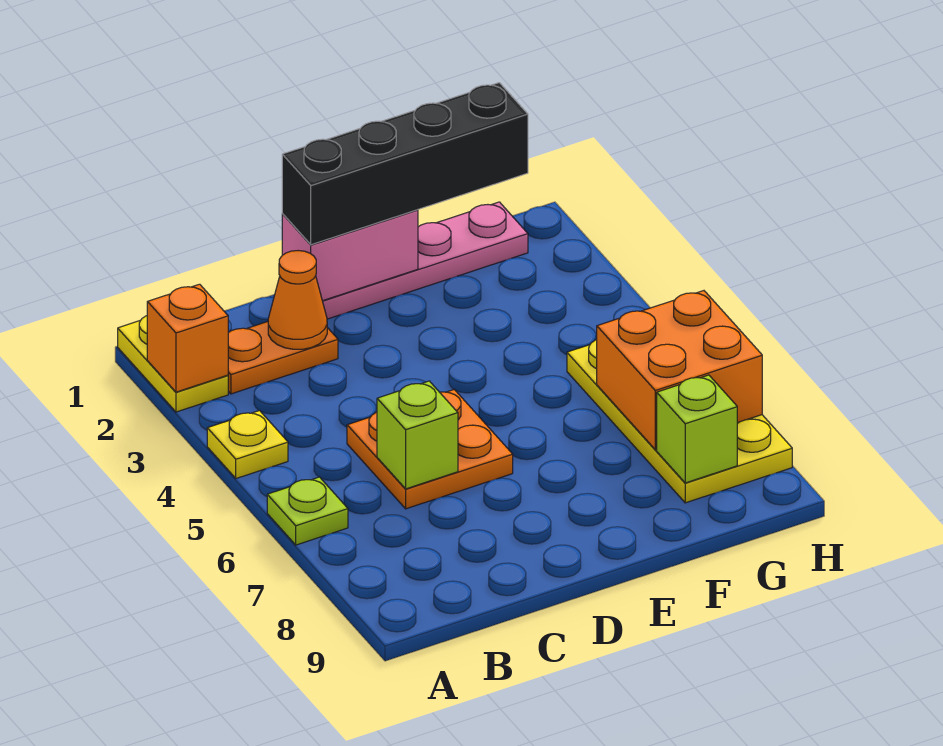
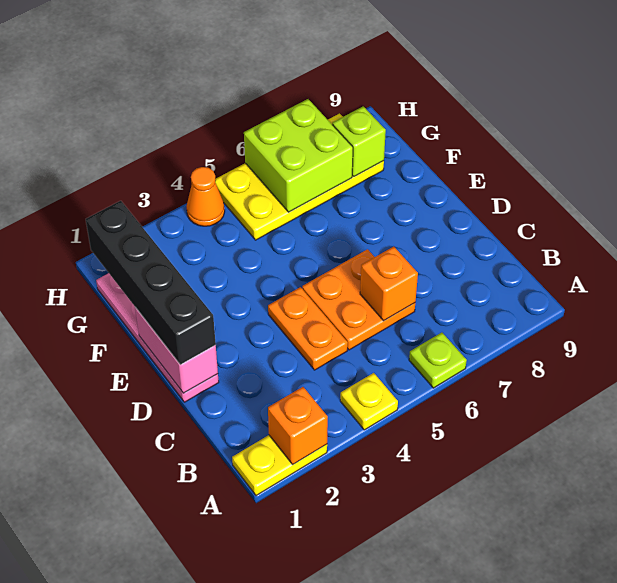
orange plate B2:C2 level 1 -> orange plate C4:D4 level 1
orange cone C2 level 2 -> orange cone H4 level 1
lime brick C6 level 2 -> orange brick C6 level 2
orange brick G6:H7 level 2 -> lime brick G6:H7 level 2

